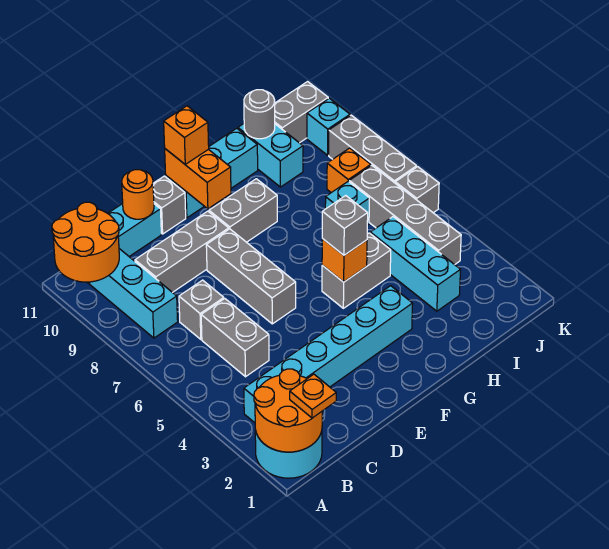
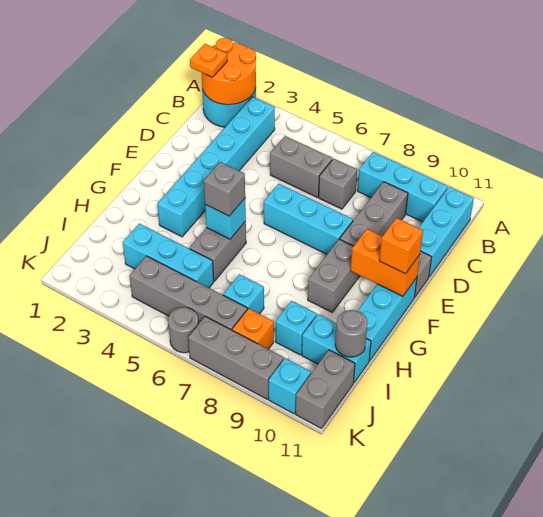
orange round brick A10:B11 level 2 -> none
orange round brick D11 level 2 -> none
grey brick E6:E8 level 1 -> cyan brick E6:E8 level 1
orange brick G5 level 2 -> cyan brick G5 level 2
none -> cyan brick I9 level 1
grey brick K6 level 1 -> grey round brick K6 level 1

